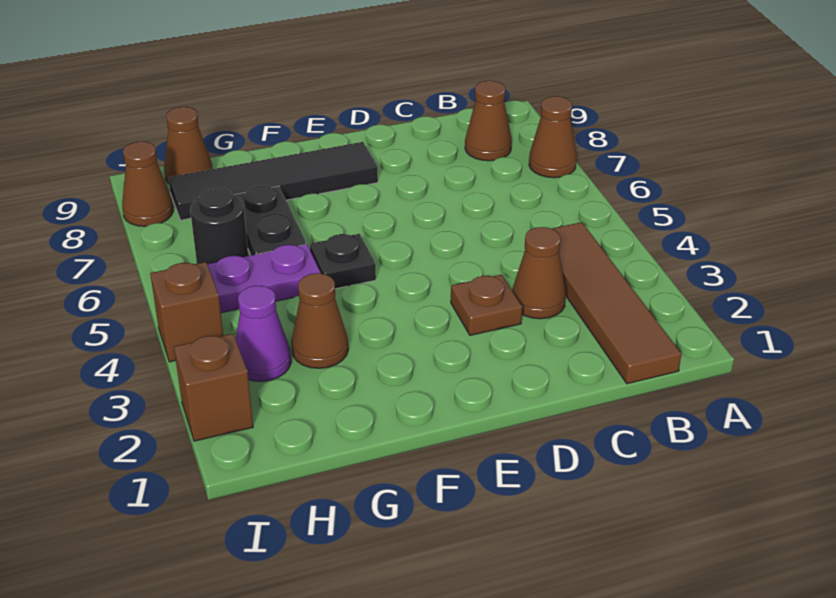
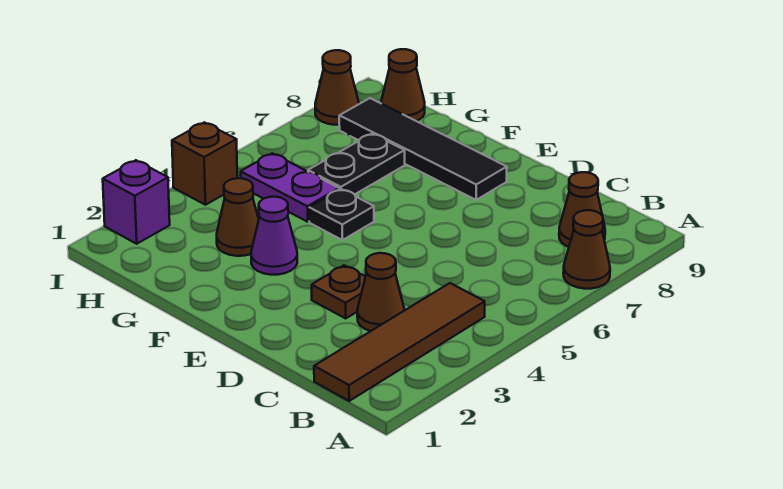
purple cone H3 level 1 -> purple cone F3 level 1
black round brick H6 level 1 -> none
brown brick I2 level 1 -> purple brick I2 level 1

